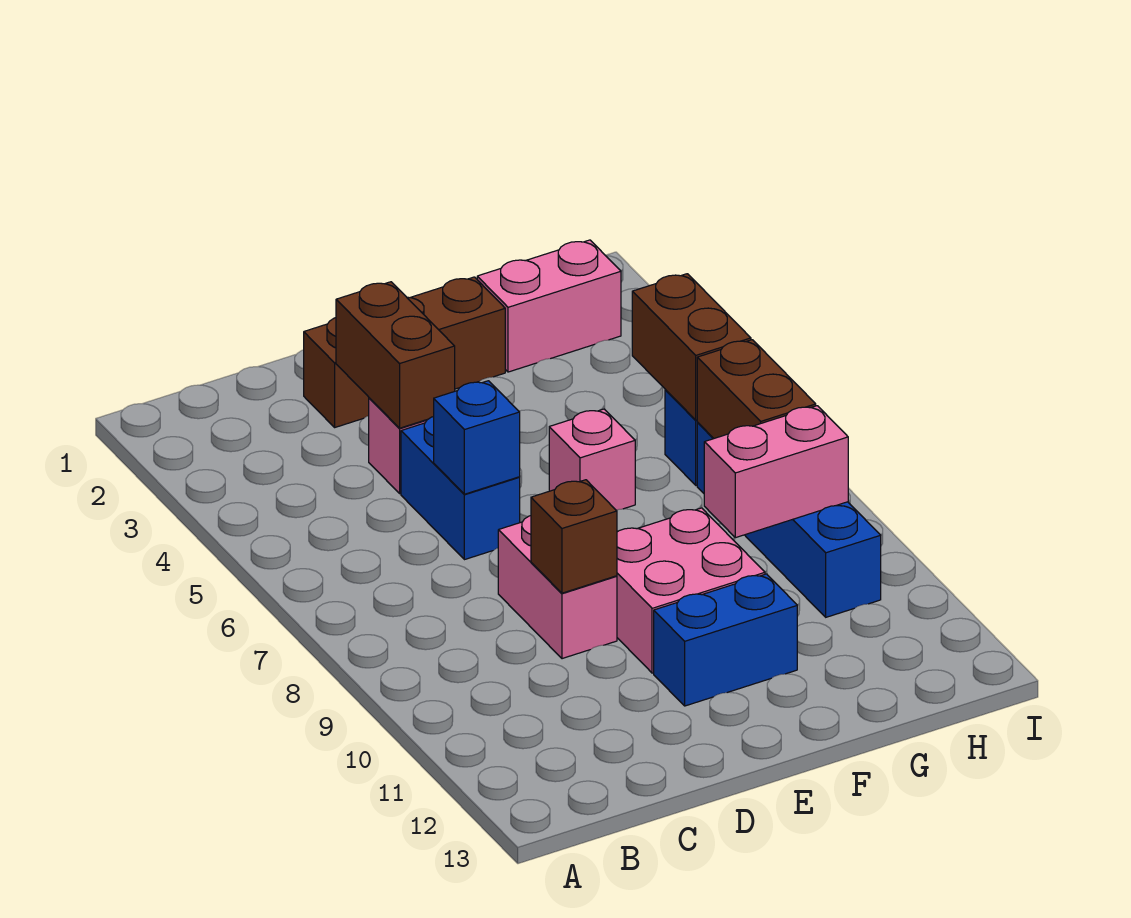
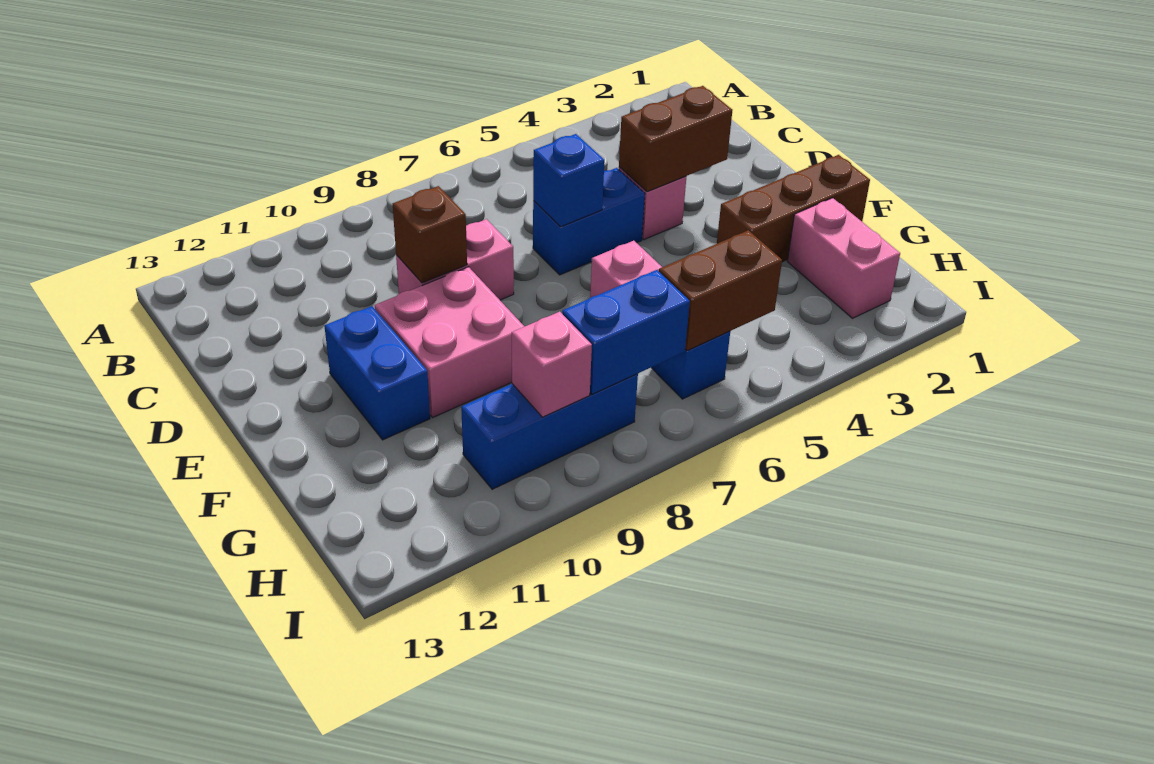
brown brick D2:F2 level 1 -> brown brick F1:F3 level 1
pink brick G9:H9 level 2 -> pink brick H9 level 2
blue brick H7:H10 level 1 -> blue brick H8:H10 level 1
brown brick H7:H8 level 2 -> blue brick H7:H8 level 2

